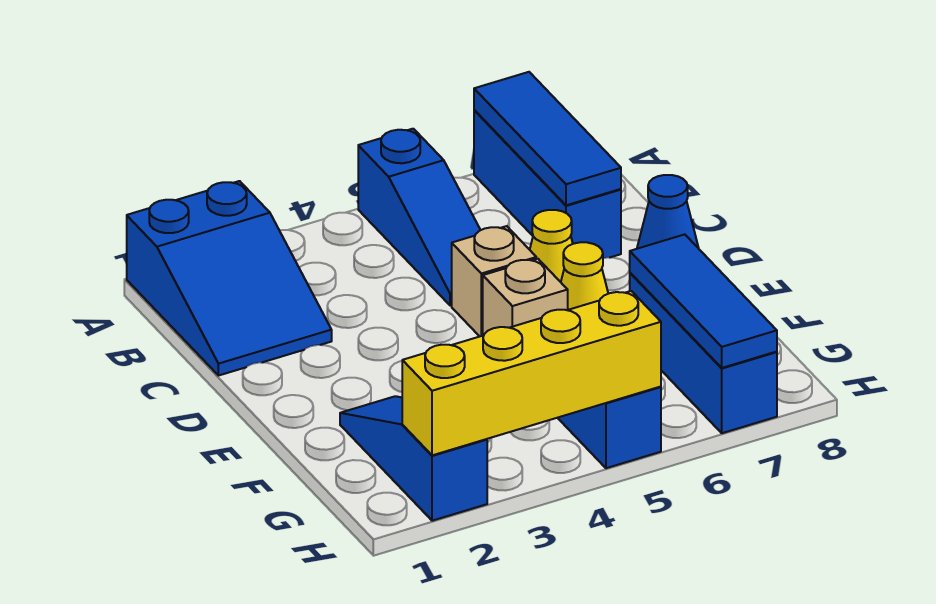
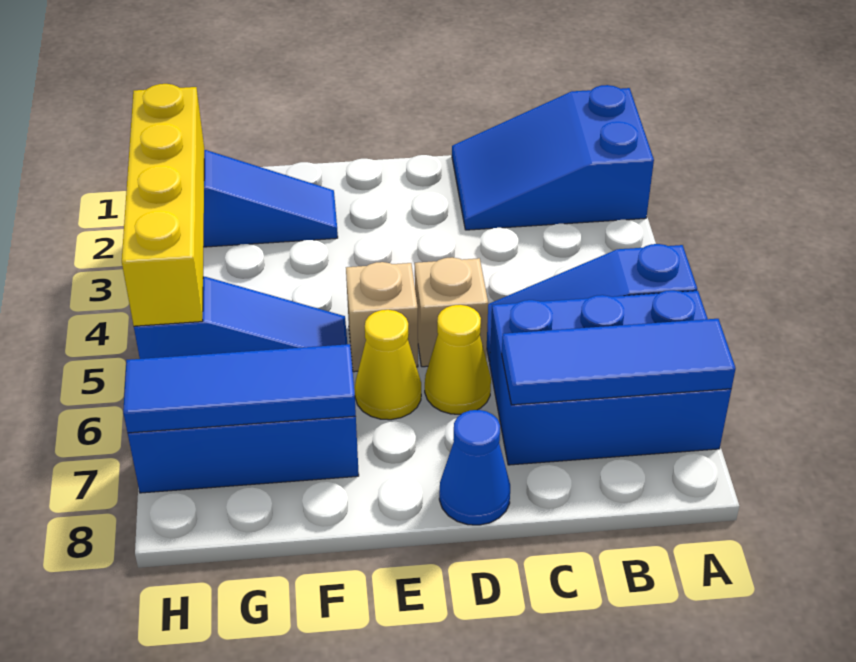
blue brick A7:C7 level 1 -> blue brick A6:C7 level 1

